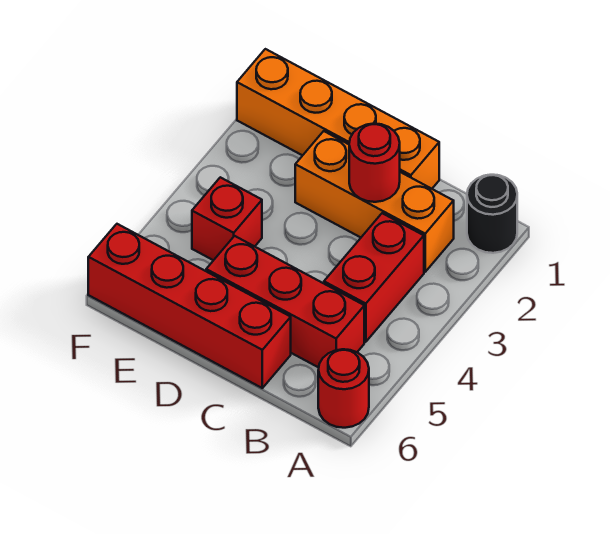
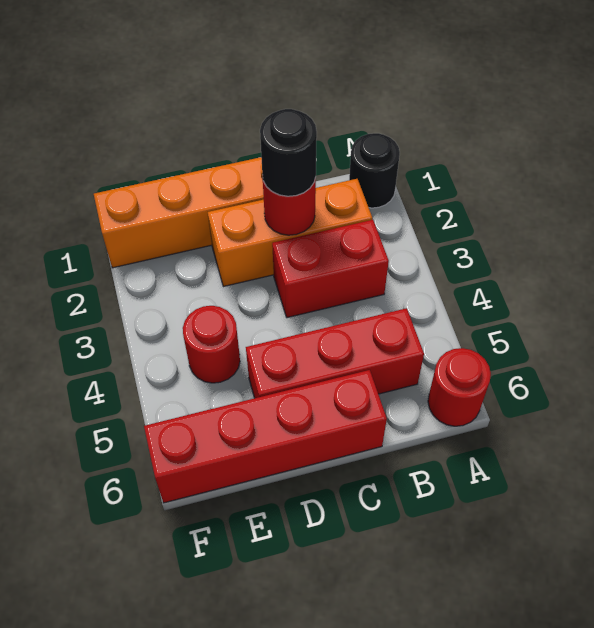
red brick B3:B4 level 1 -> red brick B3:C3 level 1
none -> black round brick C2 level 3
red brick E4 level 1 -> red round brick E4 level 1

